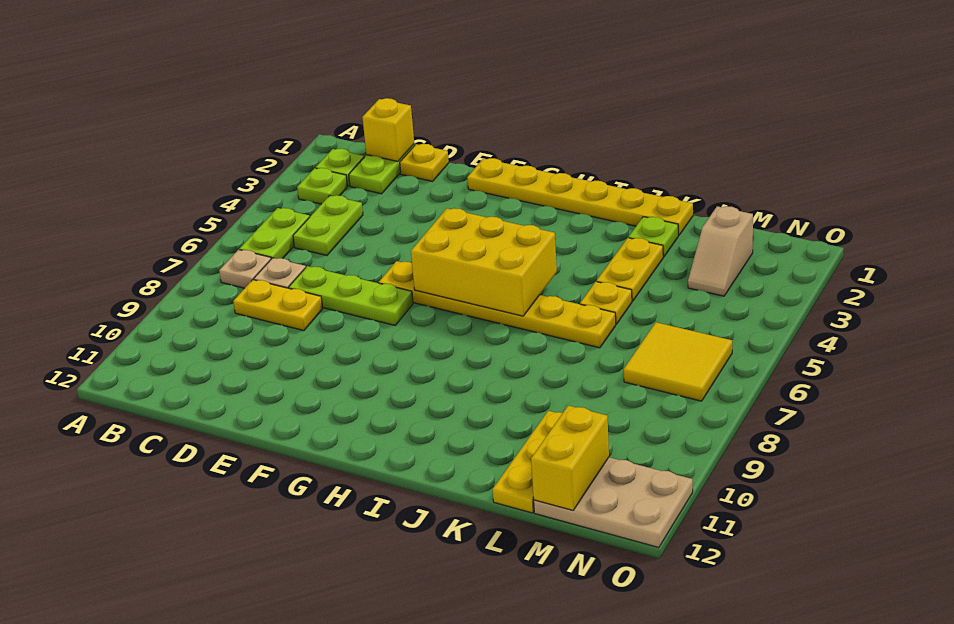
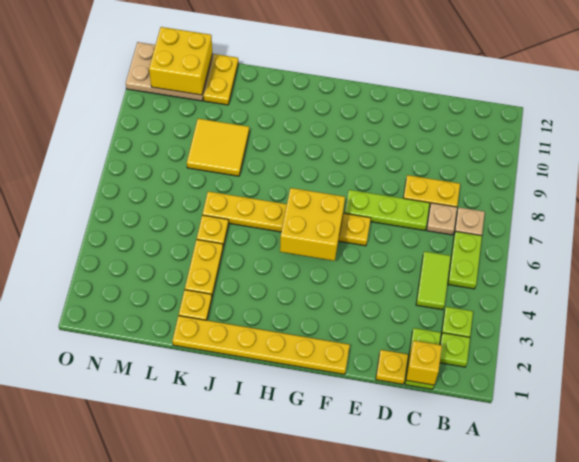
lime plate C4:C5 level 1 -> lime tile C4:C5 level 1
yellow brick G5:I6 level 2 -> yellow brick G5:H6 level 2
lime plate K2 level 1 -> yellow plate K2 level 1
yellow plate L10:L12 level 1 -> yellow plate L11:L12 level 1
tan slope M2:M3 level 1 top 2 -> none
yellow tile M6:N7 level 1 -> yellow tile K8:L9 level 1
yellow brick M11:M12 level 2 -> yellow brick M11:N12 level 2

